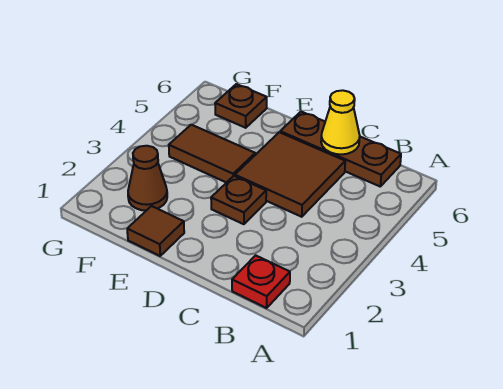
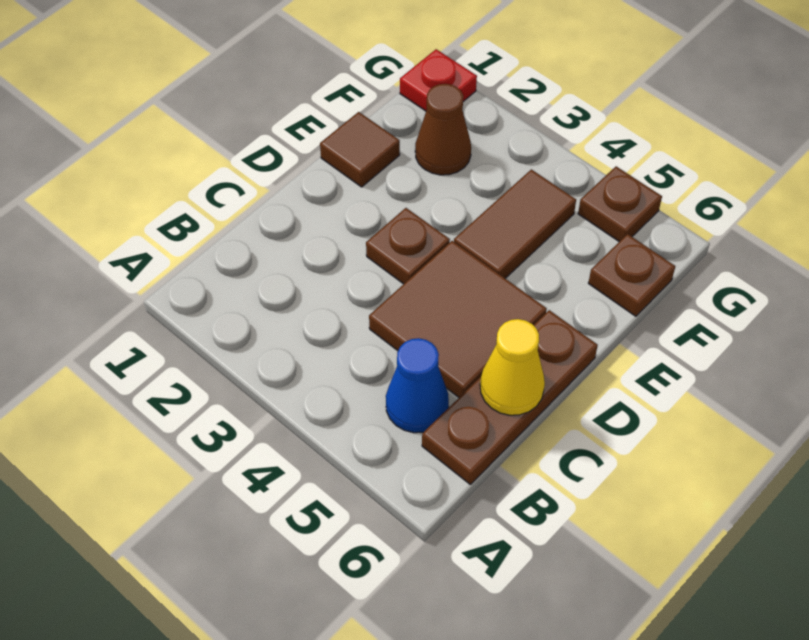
red plate B1 level 1 -> red plate G1 level 1
none -> blue cone B5 level 1
none -> brown plate G5 level 1

